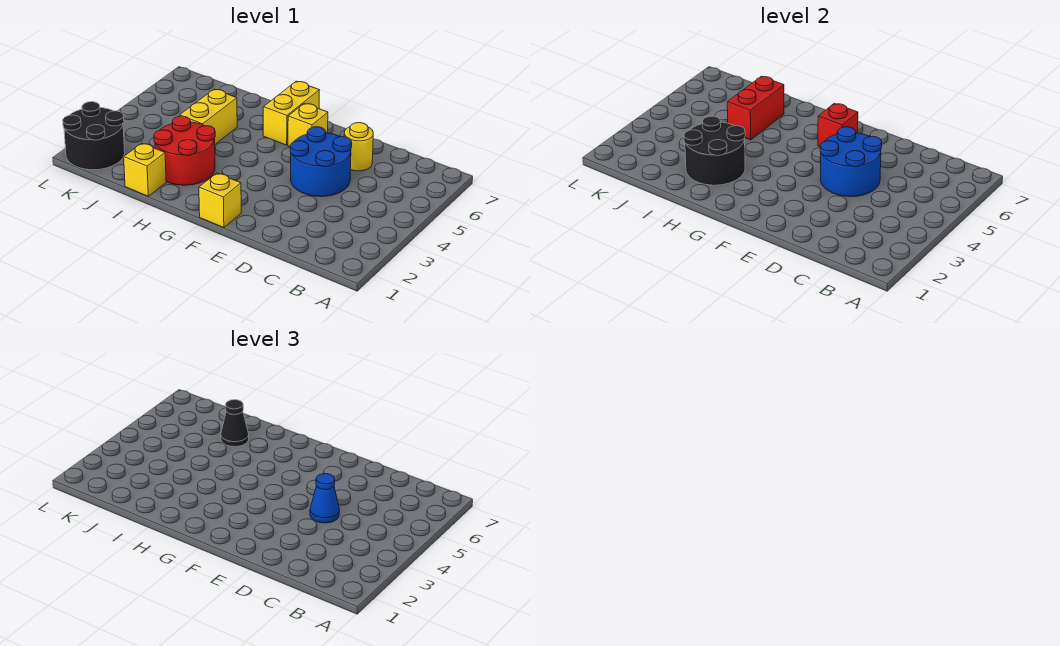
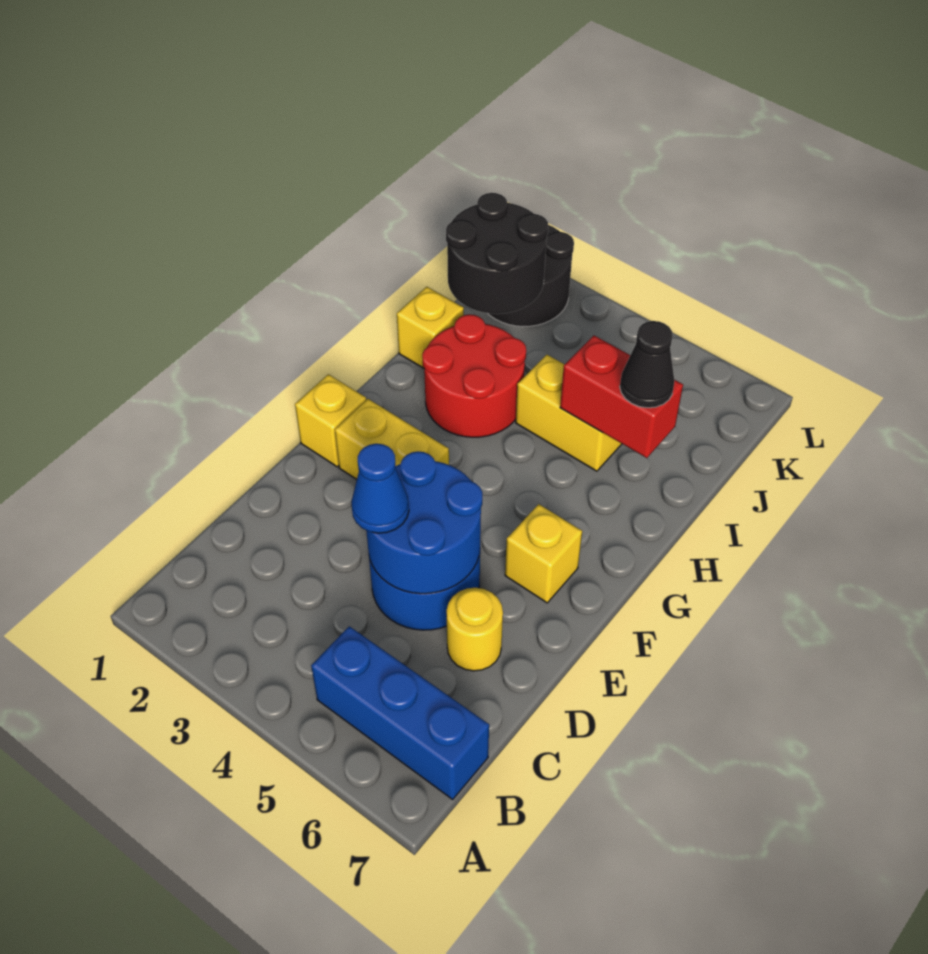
none -> blue brick B5:B7 level 1
red brick F6 level 2 -> none
yellow brick G6:G7 level 1 -> yellow brick F2:F3 level 1
black round brick H2:I3 level 2 -> black round brick J1:K2 level 2

